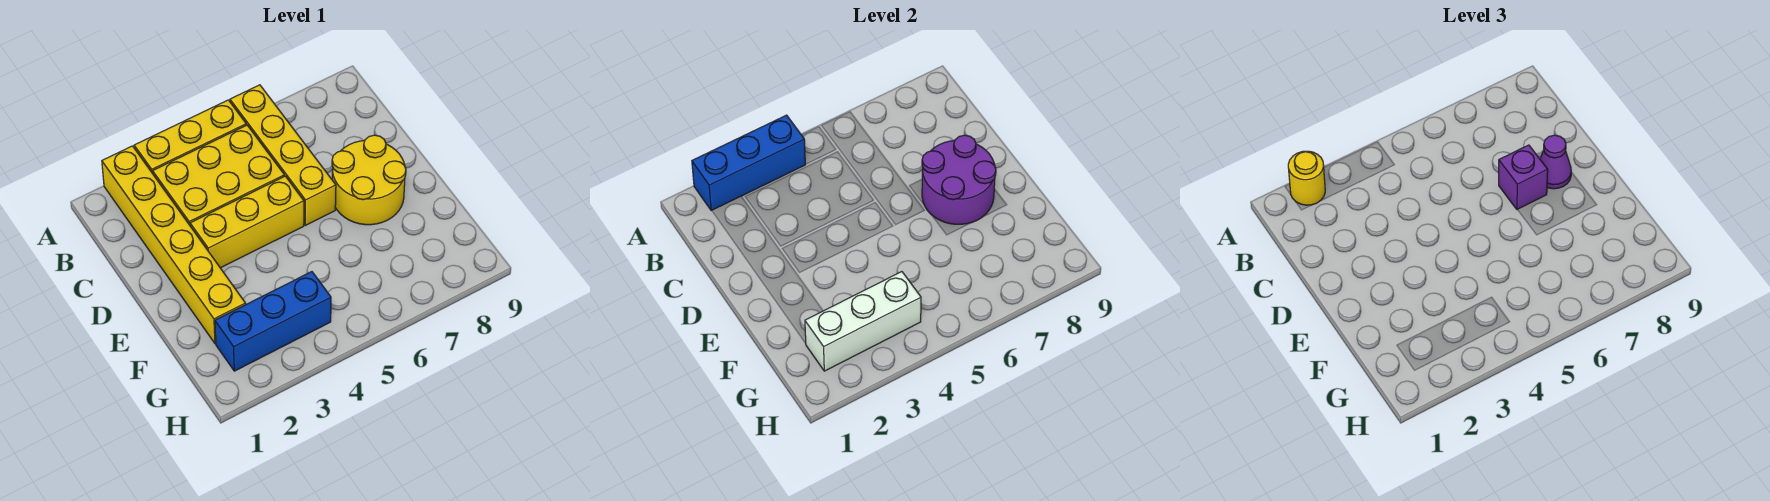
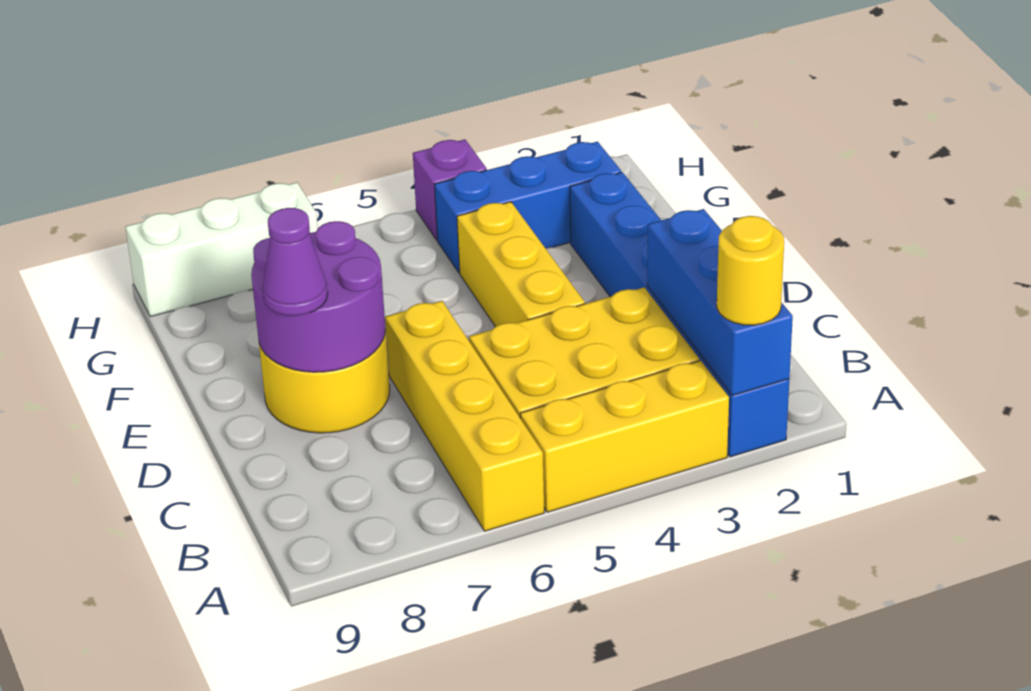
yellow brick A2:F2 level 1 -> blue brick A2:F2 level 1
blue brick A2:A4 level 2 -> blue brick A2:C2 level 2
yellow brick D3:D5 level 1 -> yellow brick D4:F4 level 1
purple brick D7 level 3 -> purple brick H4 level 1
white brick G2:G4 level 2 -> white brick H7:H9 level 1

